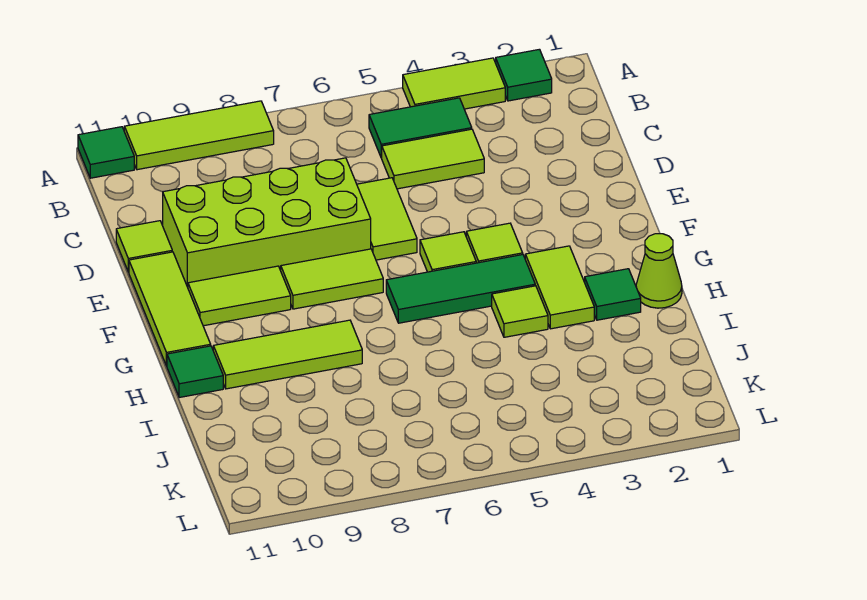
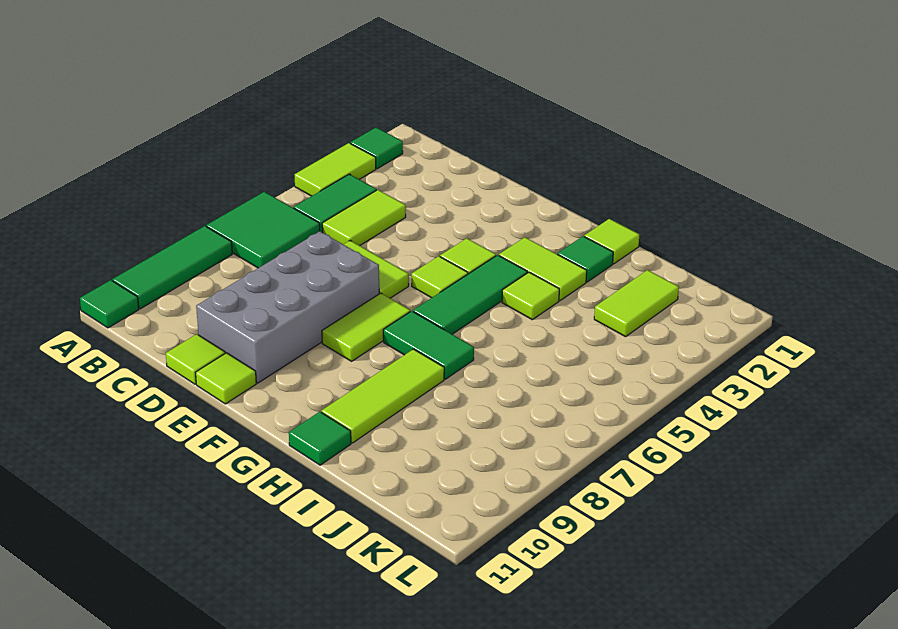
none -> green tile A6:B7 level 1
lime tile A8:A10 level 1 -> green tile A8:A10 level 1
lime brick D7:E10 level 1 -> grey brick D7:E10 level 1
lime tile E11:G11 level 1 -> lime tile E11 level 1
lime tile F9:F10 level 1 -> lime tile J2:J3 level 1
none -> green tile G7:H7 level 1
lime cone H1 level 1 -> lime tile H1 level 1

